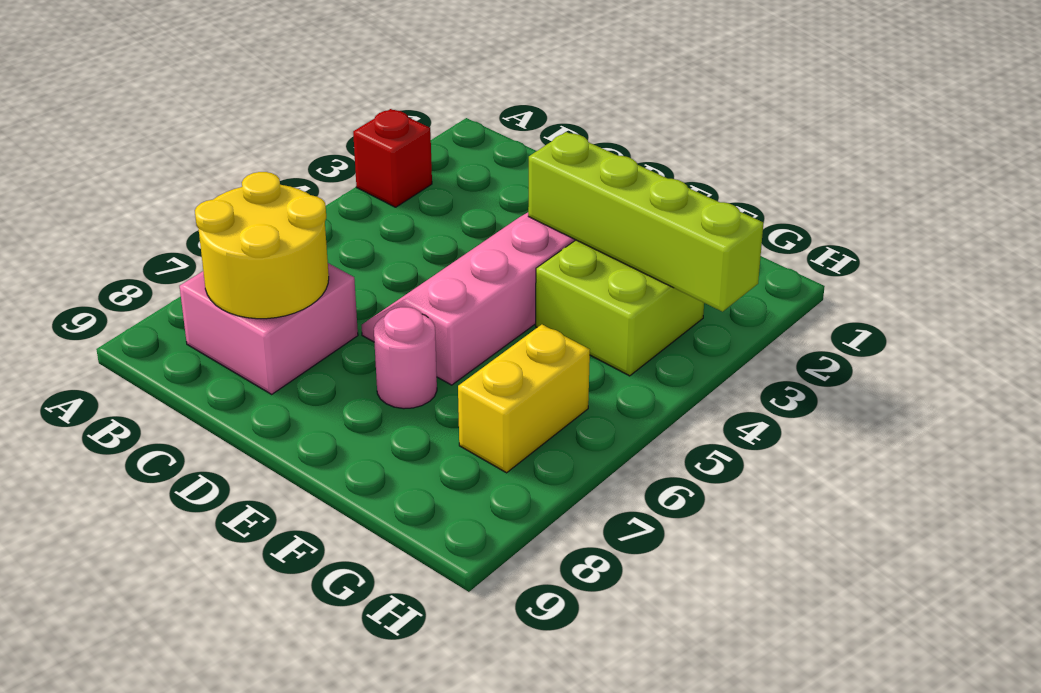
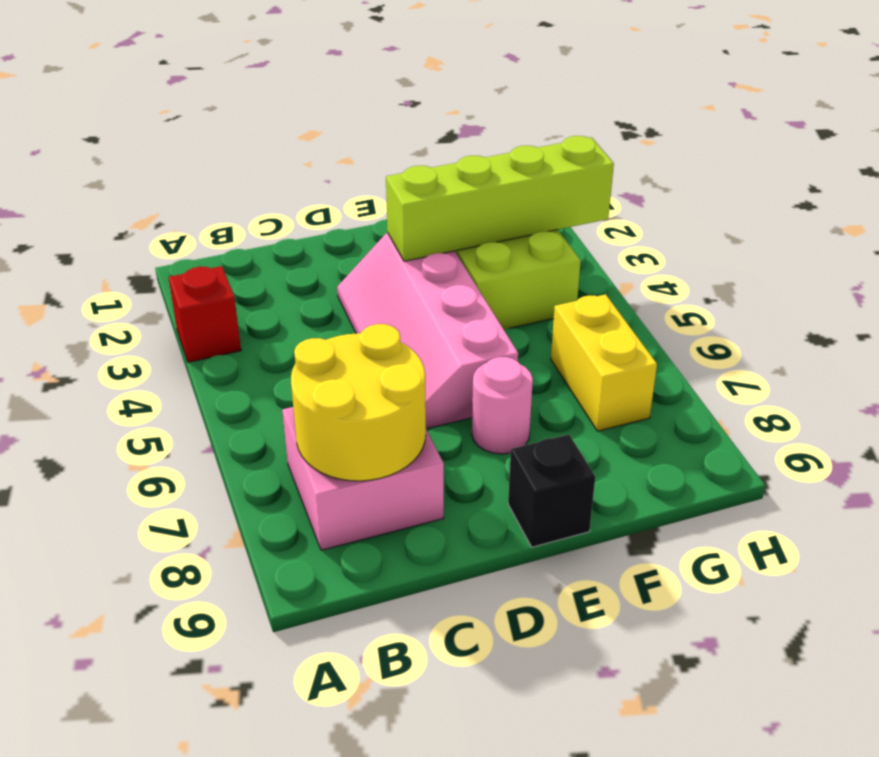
none -> black brick E9 level 1

